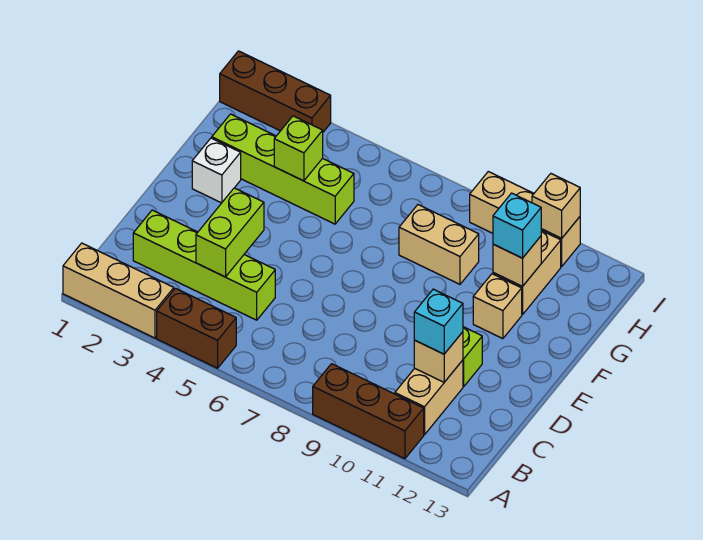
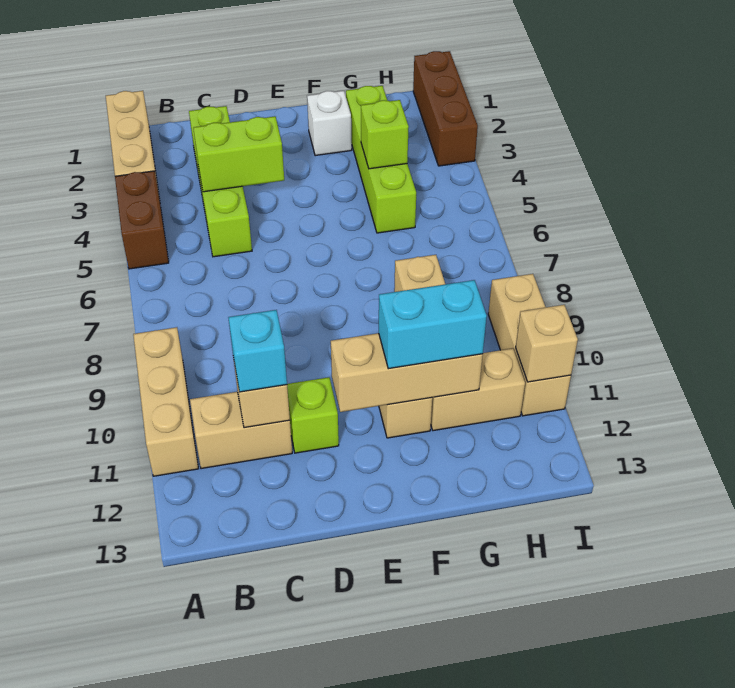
brown brick A9:A11 level 1 -> tan brick A9:A11 level 1
tan brick G11 level 2 -> tan brick E11:G11 level 2
cyan brick G11 level 3 -> cyan brick F11:G11 level 3

